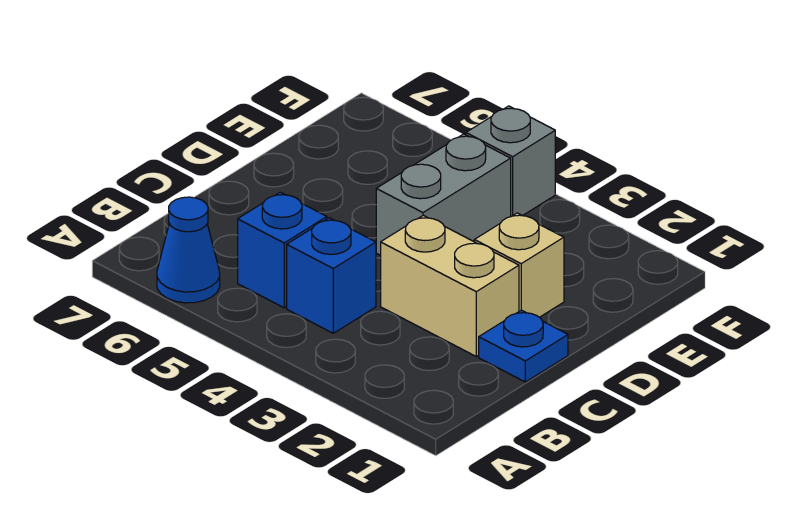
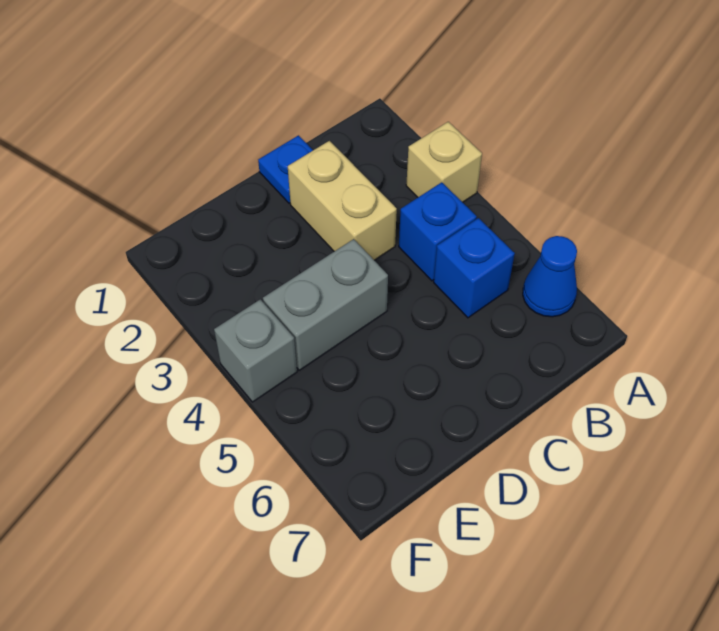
tan brick D2 level 1 -> tan brick A3 level 1

